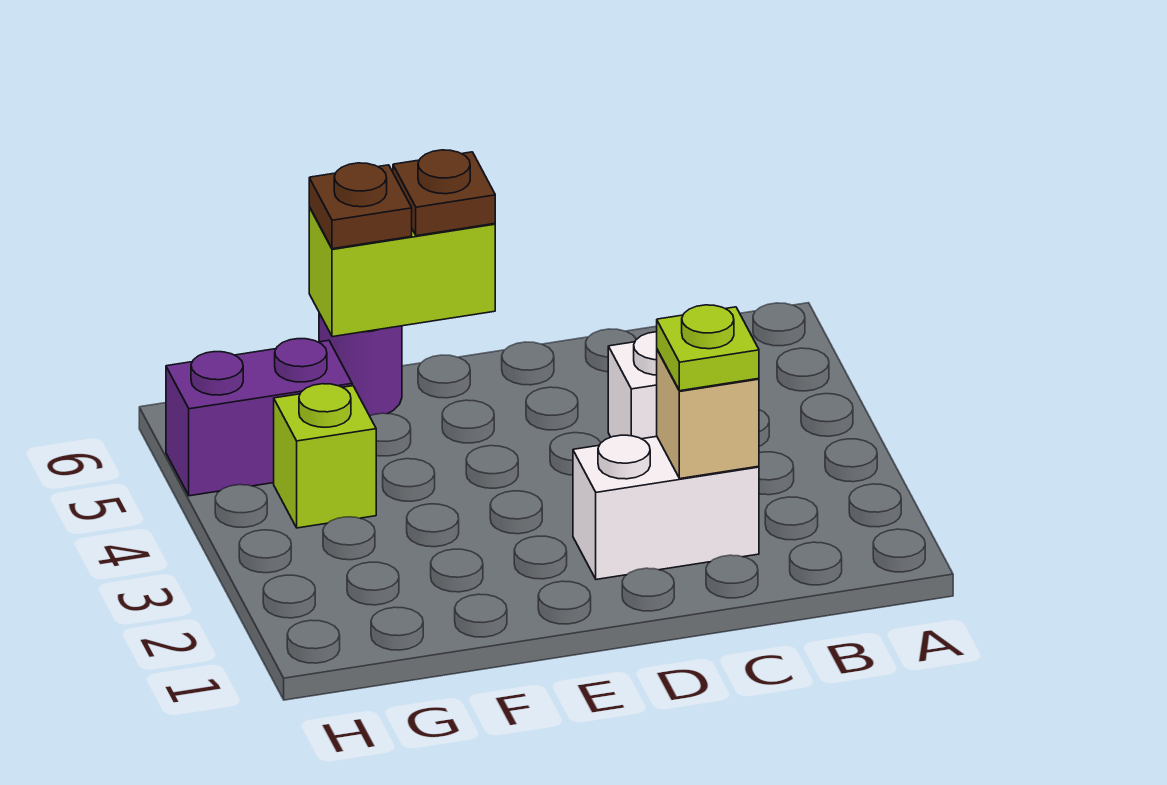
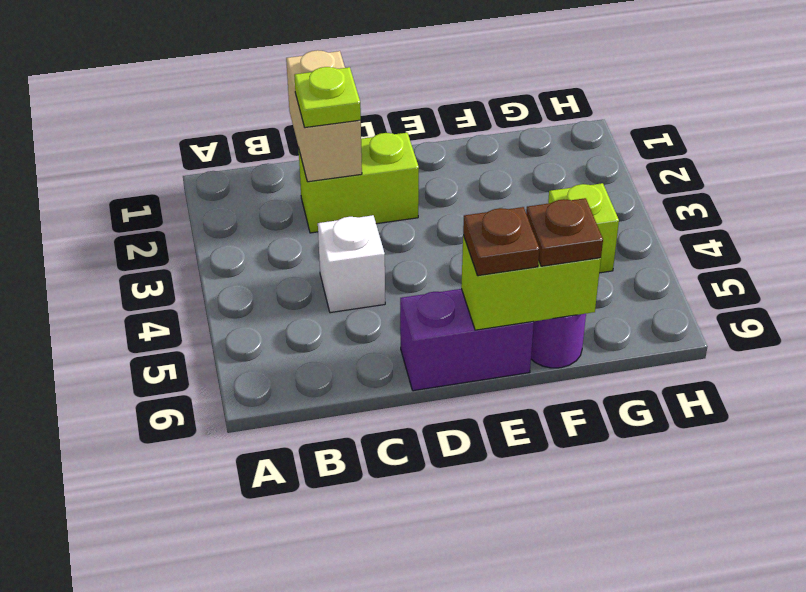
white brick C2:D2 level 1 -> lime brick C2:D2 level 1
tan brick C2 level 2 -> tan brick C1:C2 level 2
purple brick G5:H5 level 1 -> purple brick D6:E6 level 1

